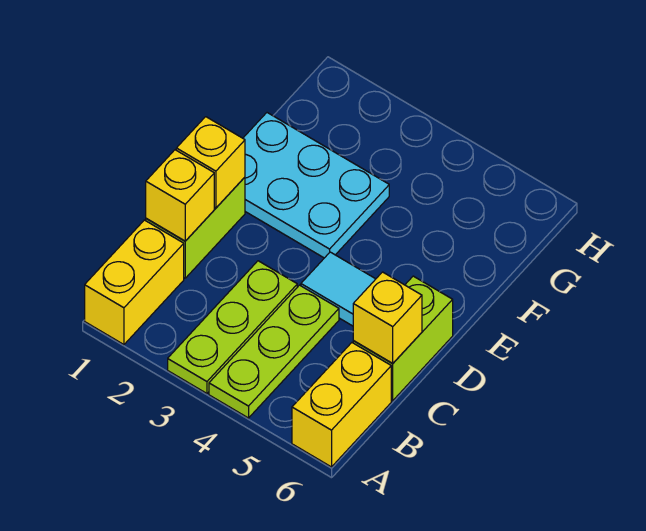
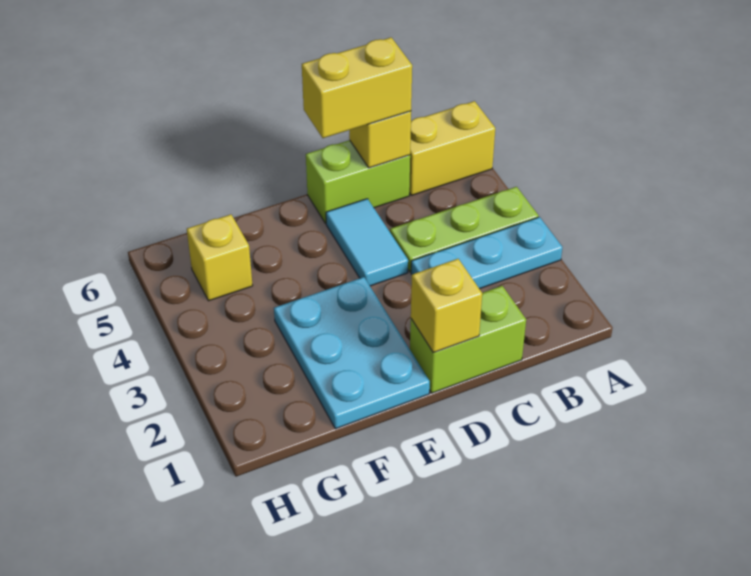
yellow brick A1:B1 level 1 -> yellow brick C6:D6 level 3
lime plate A3:C3 level 1 -> cyan plate A3:C3 level 1
yellow brick C1 level 2 -> yellow brick G5 level 1

